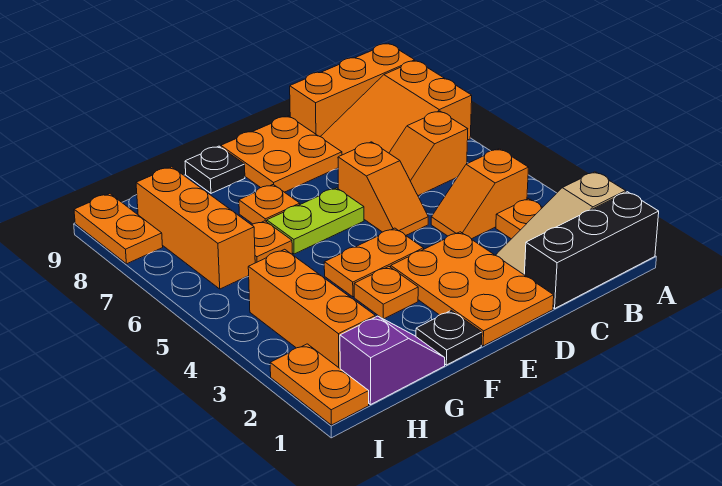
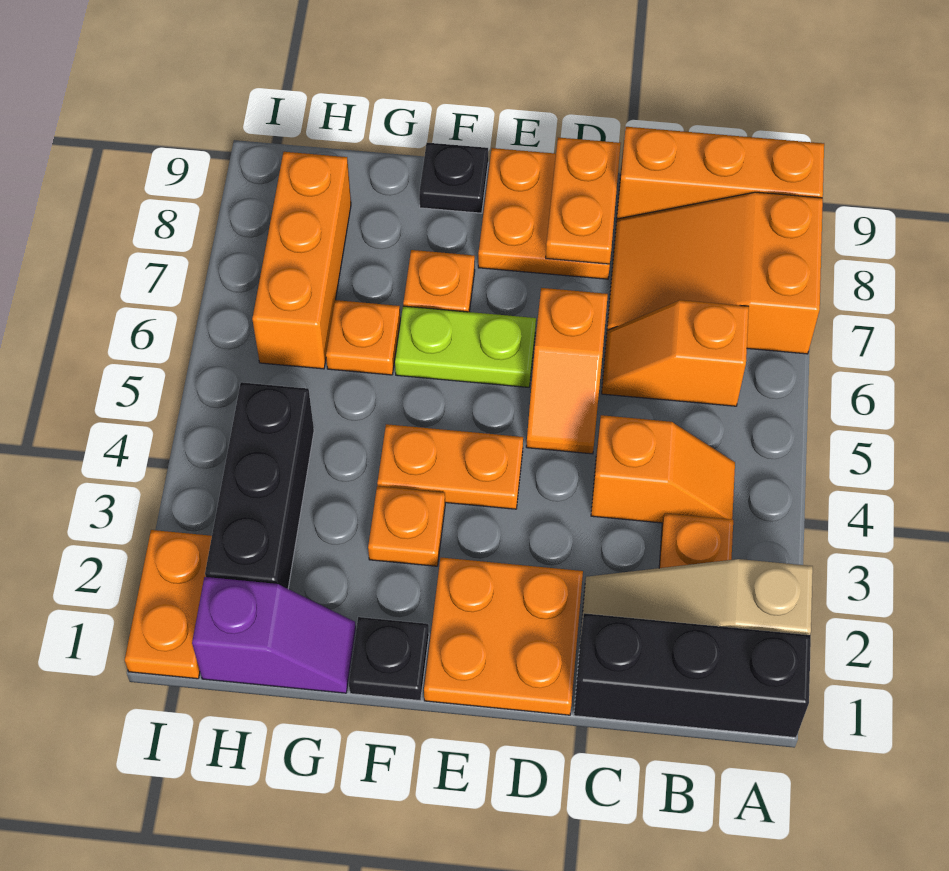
orange slope B4:C4 level 1 top B -> orange slope B4:C4 level 1 top C
orange plate D1:E3 level 1 -> orange plate D1:E2 level 1
orange brick H2:H4 level 1 -> black brick H2:H4 level 1
orange plate I8:I9 level 1 -> orange plate D8:D9 level 2

